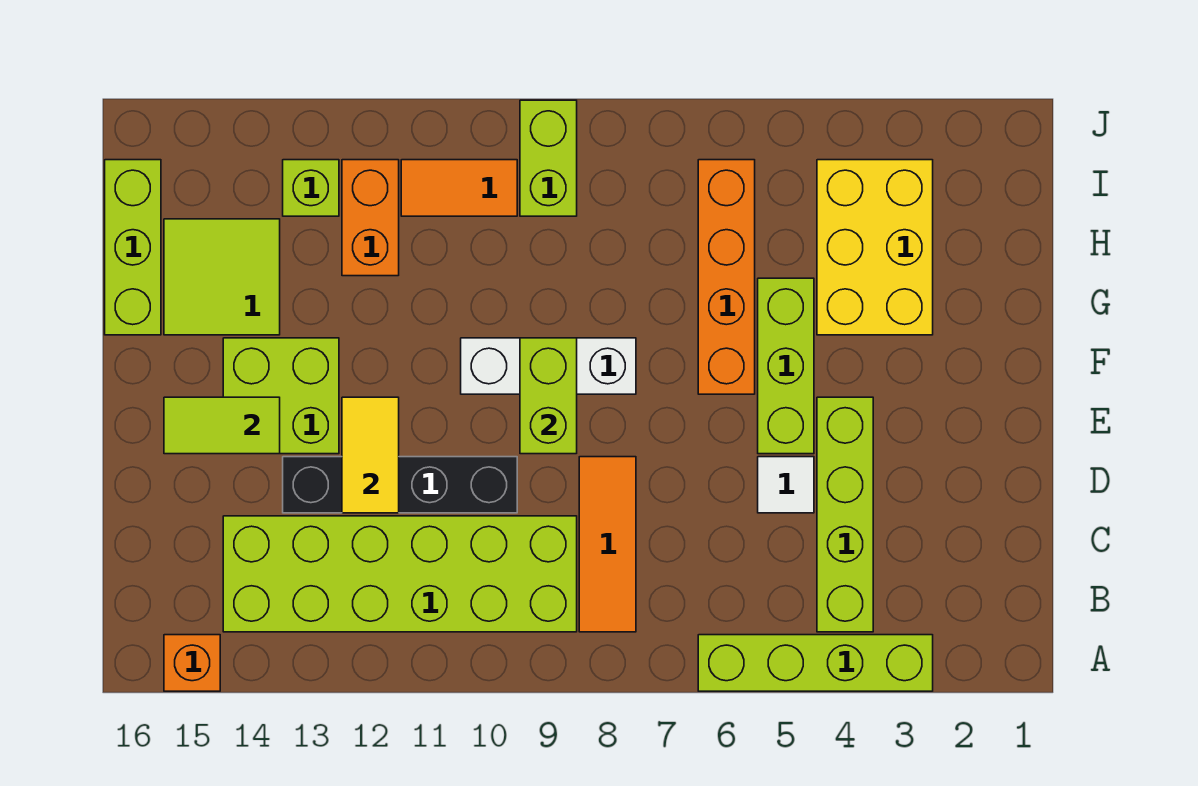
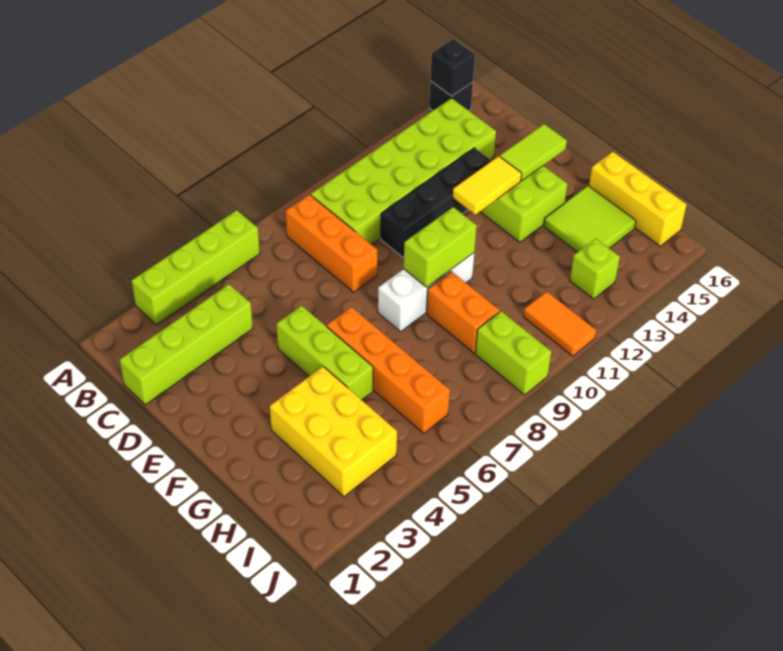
orange brick A15 level 1 -> black brick A15 level 1
none -> black brick A15 level 2
lime brick B4:E4 level 1 -> lime brick C1:C4 level 1
orange tile B8:D8 level 1 -> orange brick B8:D8 level 1
white tile D5 level 1 -> none
yellow tile D12:E12 level 2 -> yellow tile E12:E13 level 2
lime brick E9:F9 level 2 -> lime brick F9:F10 level 2
lime brick G16:I16 level 1 -> yellow brick G16:I16 level 1
orange brick H12:I12 level 1 -> orange brick G9:H9 level 1
orange tile I10:I11 level 1 -> orange tile I11:J11 level 1

